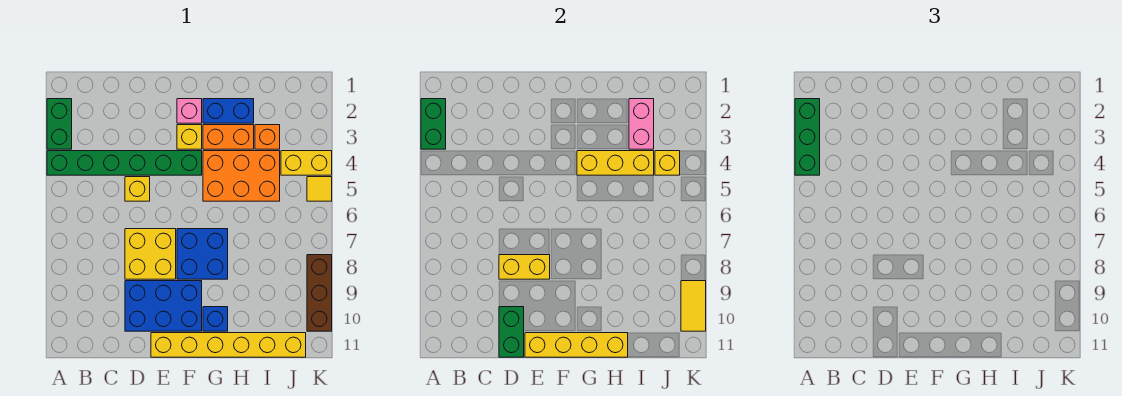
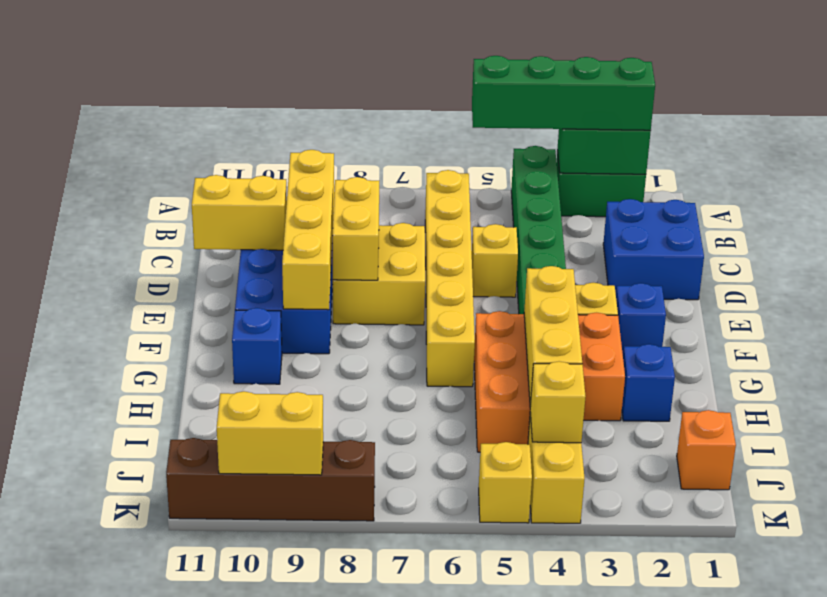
green brick A2:A4 level 3 -> green brick A2:A5 level 3
green brick D10:D11 level 2 -> yellow brick D10:D11 level 2
yellow brick E11:J11 level 1 -> yellow brick B6:G6 level 1
yellow brick E11:H11 level 2 -> yellow brick C9:F9 level 2
pink brick F2 level 1 -> blue brick F2 level 1
blue brick F7:G8 level 1 -> blue brick C1:D2 level 1
blue brick G2:H2 level 1 -> blue brick H2 level 1
pink brick I2:I3 level 2 -> none
orange brick I3 level 1 -> orange brick J1 level 1
yellow tile K5 level 1 -> yellow brick K5 level 1
brown brick K8:K10 level 1 -> brown brick K8:K11 level 1
yellow tile K9:K10 level 2 -> yellow brick K9:K10 level 2

